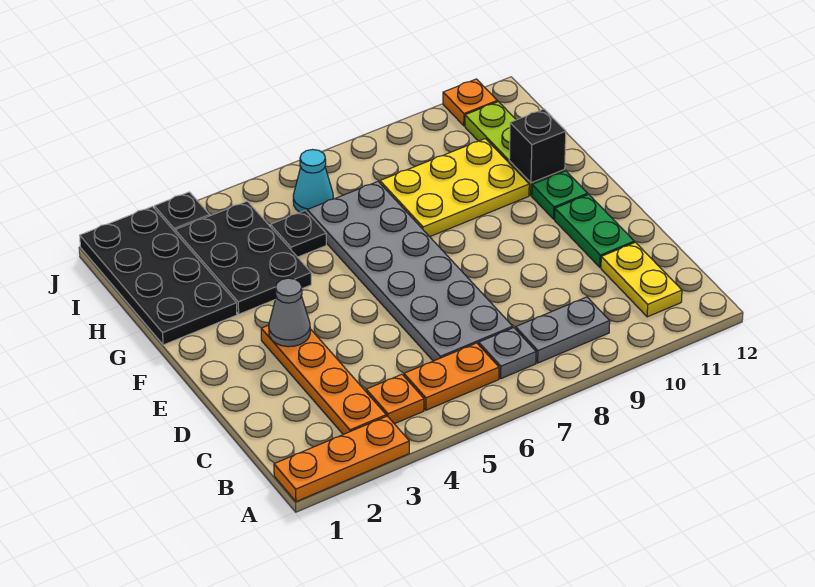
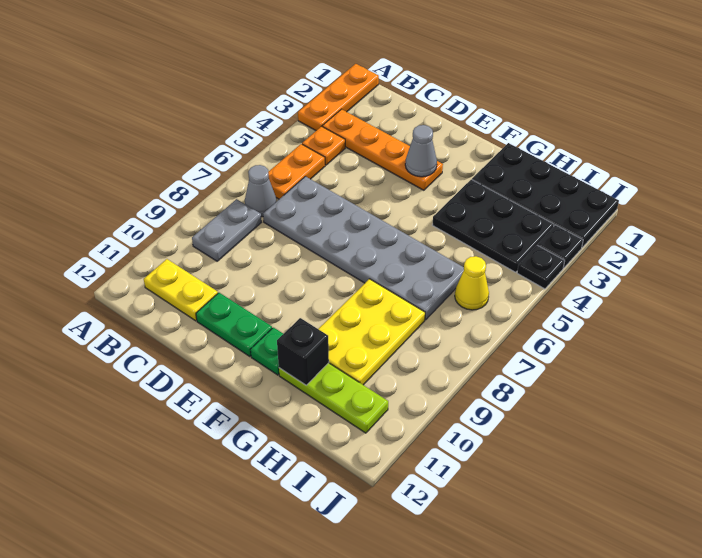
grey plate B7 level 1 -> grey cone B7 level 1
black plate H5 level 1 -> black plate J4 level 1
cyan cone I6 level 1 -> yellow cone I6 level 1
orange plate J11 level 1 -> none

